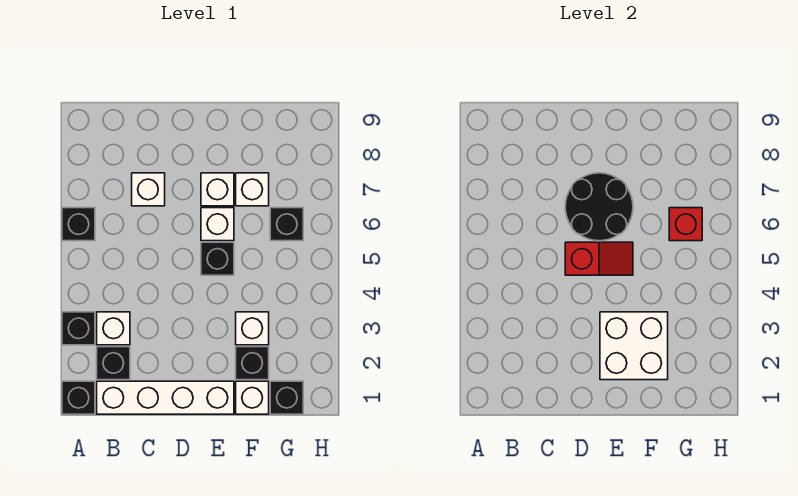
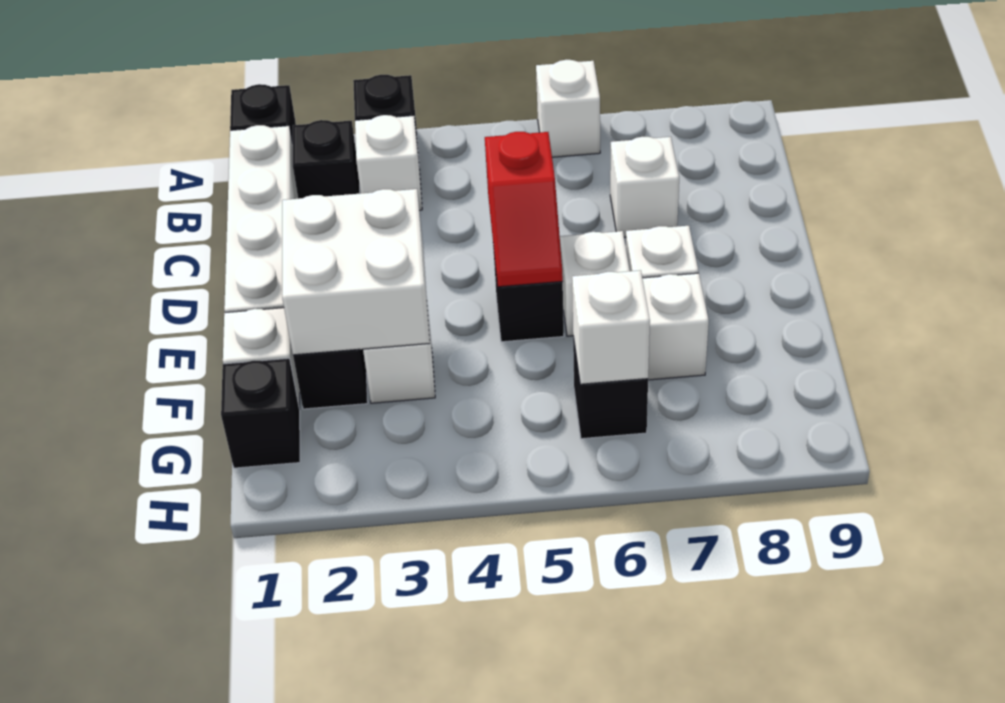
black brick A6 level 1 -> white brick A6 level 1
black round brick D6:E7 level 2 -> none
red brick G6 level 2 -> white brick G6 level 2

